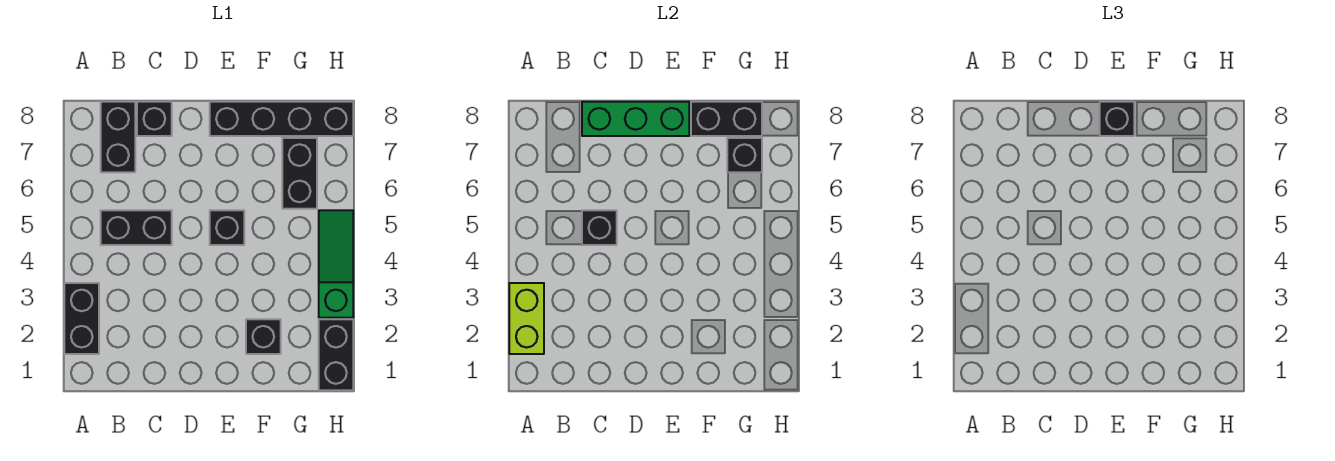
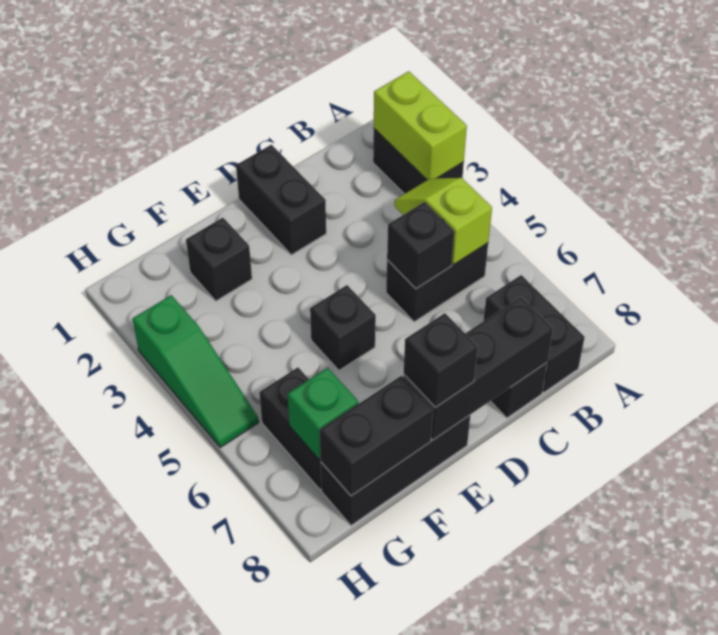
none -> lime slope B4:B5 level 2 top 5
green brick C8:E8 level 2 -> black brick C8:E8 level 2
black brick E8:H8 level 1 -> black brick E8:G8 level 1
black brick G7 level 2 -> green brick G7 level 2
black brick H1:H2 level 1 -> black brick D1:D2 level 1

